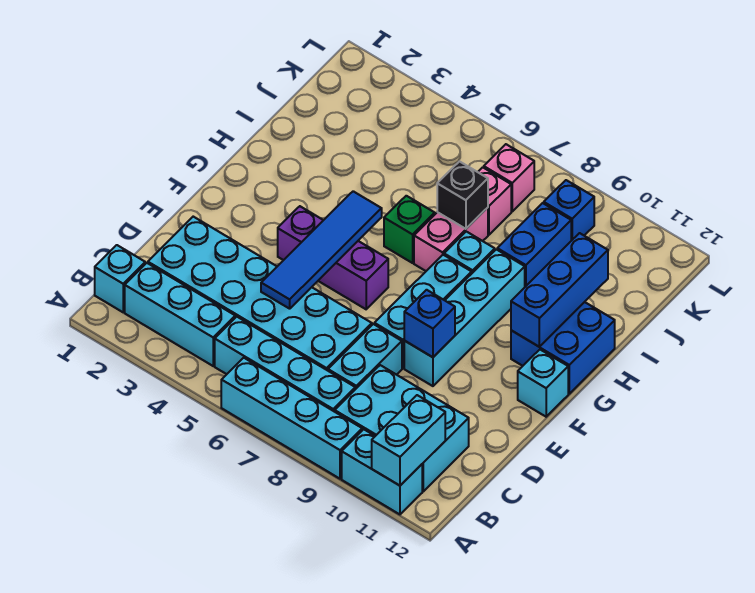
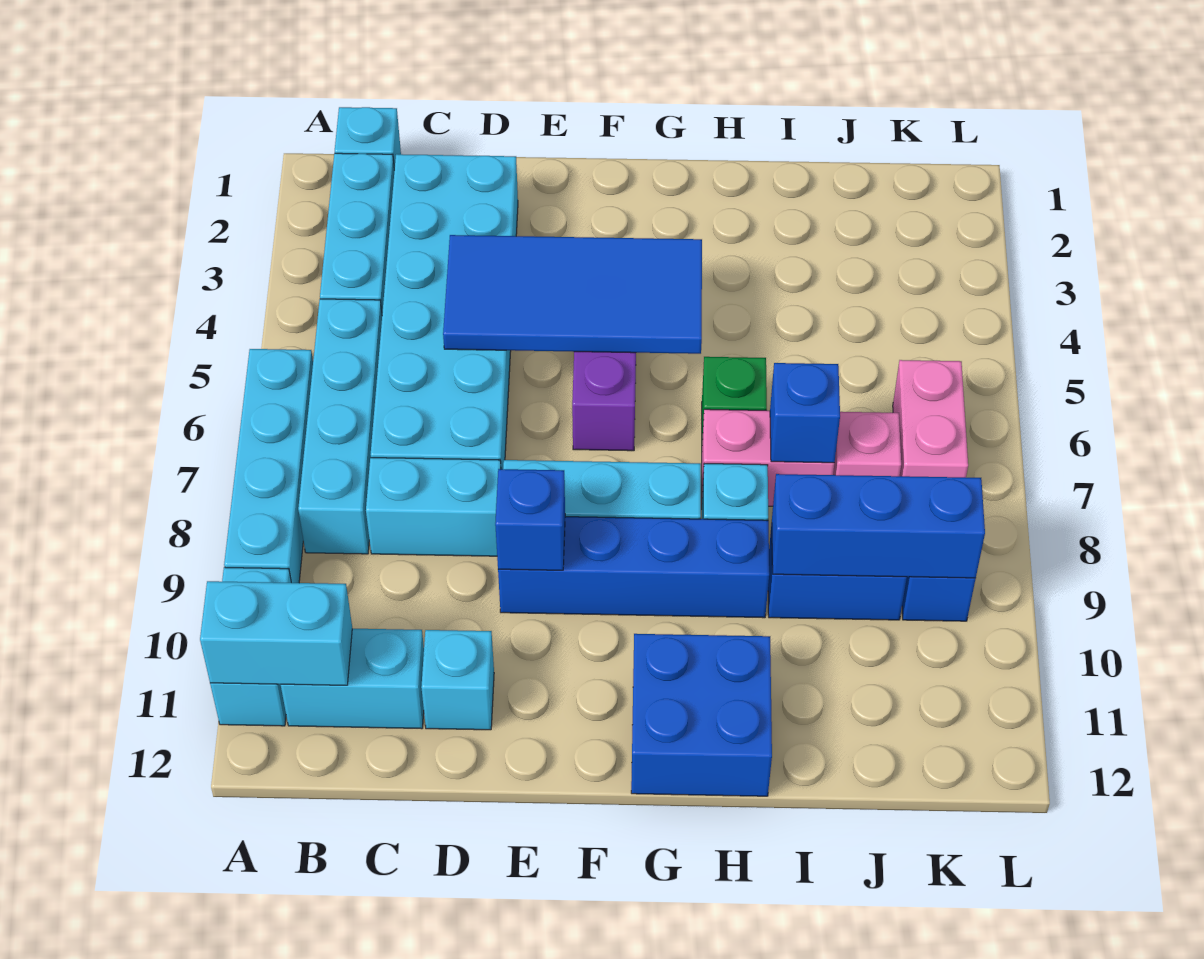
cyan brick B9:C11 level 1 -> cyan brick B11:C11 level 1
blue tile D5:G5 level 2 -> blue tile D4:G5 level 2
cyan brick E9:H9 level 1 -> blue brick E9:H9 level 1
cyan brick F12 level 1 -> cyan brick D11 level 1
blue brick G11:I11 level 2 -> blue brick I9:K9 level 2
black brick I7 level 2 -> blue brick I7 level 2
pink brick K7 level 1 -> pink brick K6:K7 level 1

